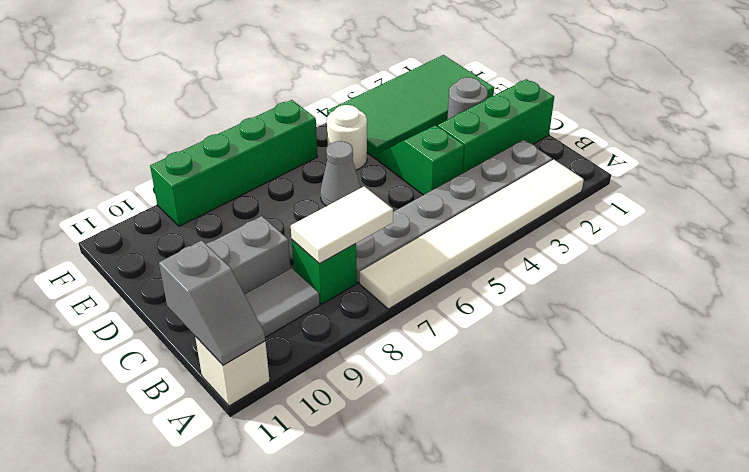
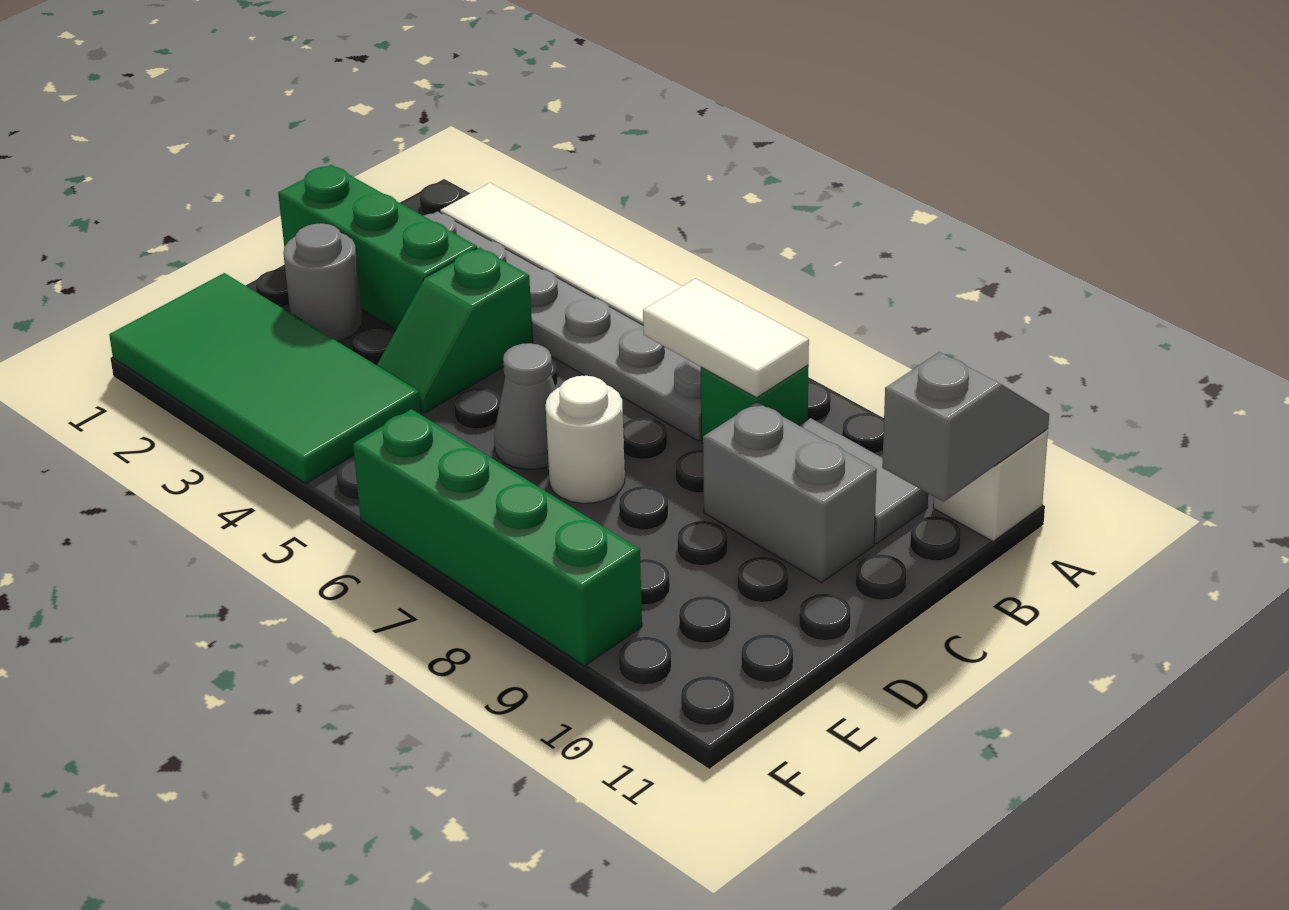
white round brick E5 level 1 -> white round brick D7 level 1

